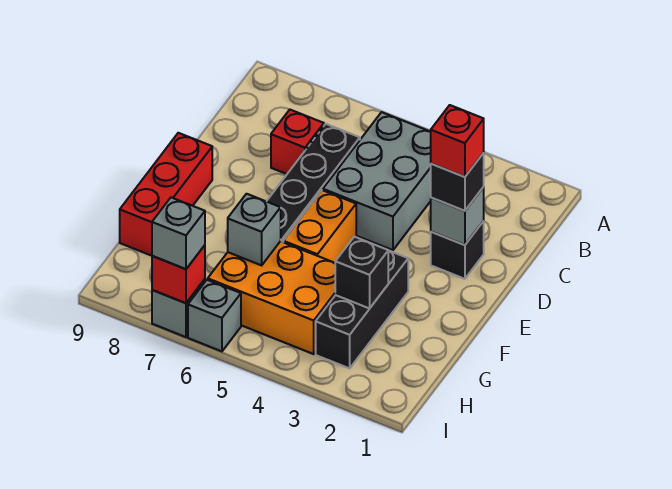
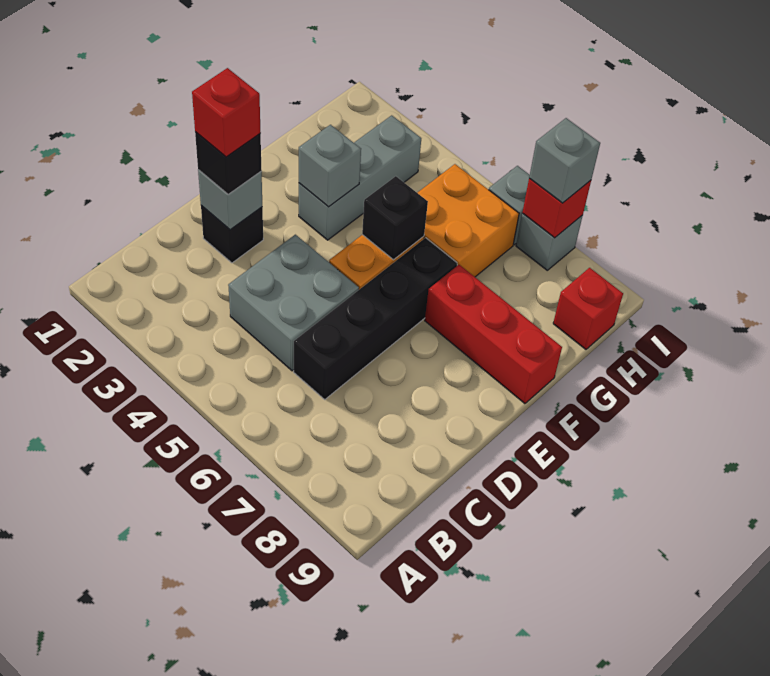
grey brick B4:D5 level 1 -> grey brick C4:D5 level 1
red brick C7 level 1 -> red brick H9 level 1
red brick E9:G9 level 1 -> red brick F7:F9 level 1
black brick F3:H3 level 1 -> grey brick F3:H3 level 1
black brick G3 level 2 -> black brick F5 level 2
orange brick G4:H6 level 1 -> orange brick G5:H6 level 1
grey brick G6 level 2 -> grey brick F3 level 2

